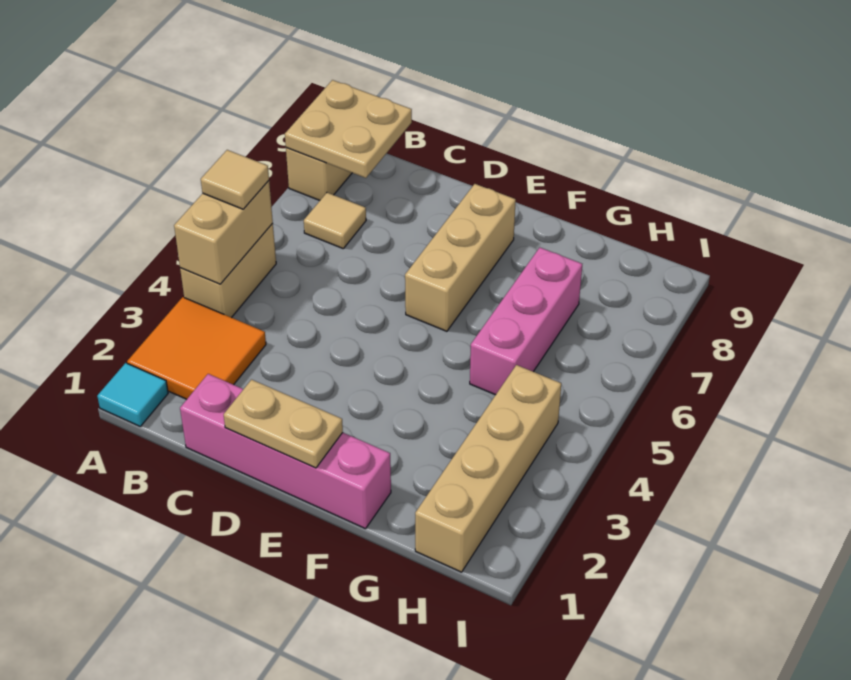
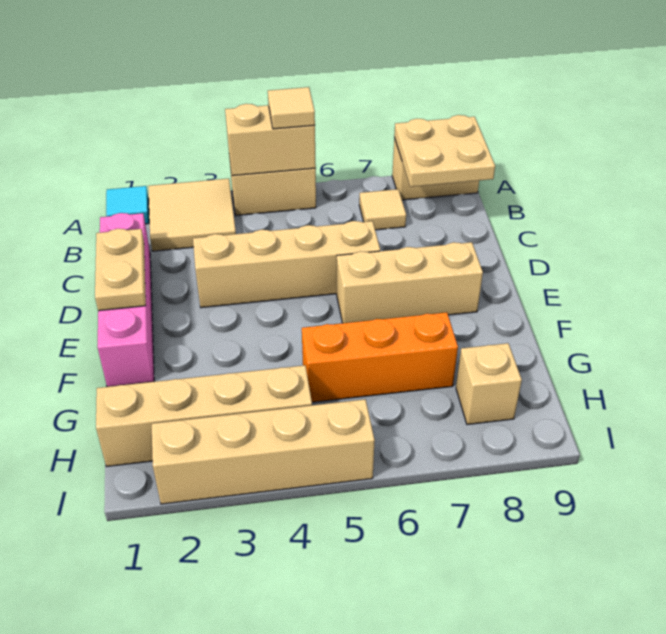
orange tile A2:B3 level 1 -> tan tile A2:B3 level 1
none -> tan brick D3:D6 level 1
pink brick G5:G7 level 1 -> orange brick G5:G7 level 1
none -> tan brick H8 level 1
none -> tan brick I2:I5 level 1

